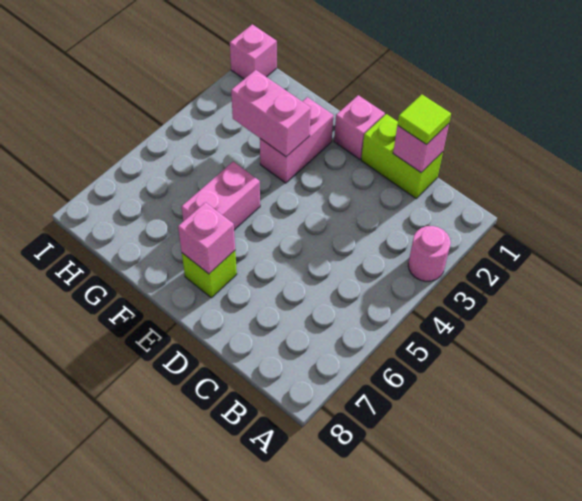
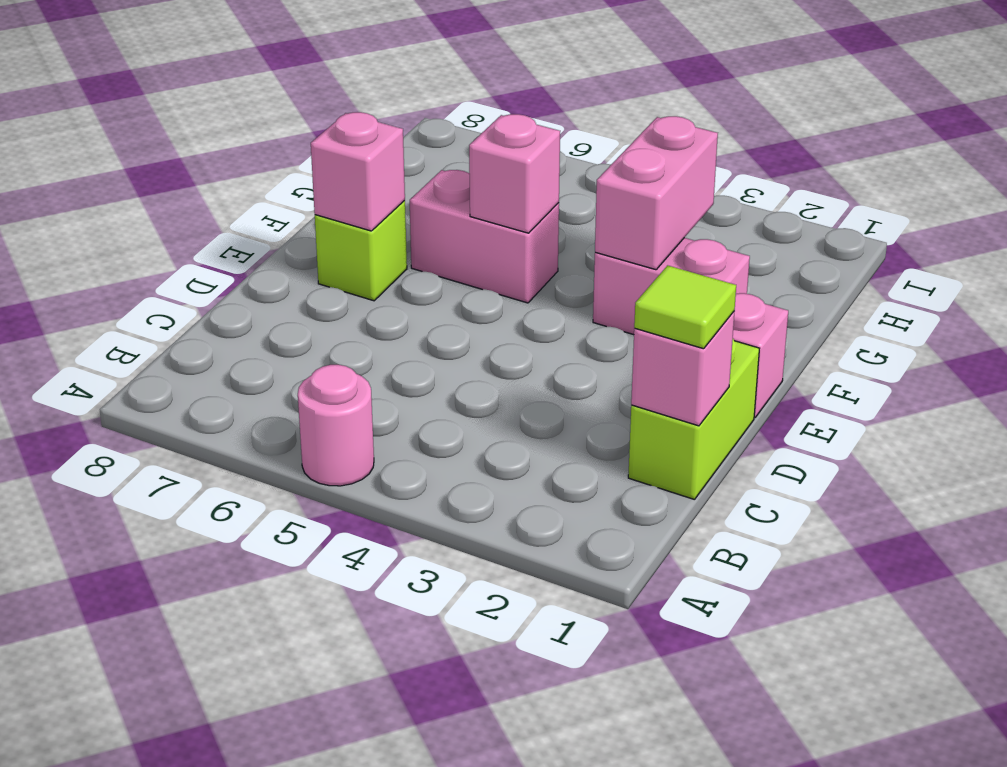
pink round brick A3 level 1 -> pink round brick A5 level 1
pink brick I1 level 1 -> pink brick F5 level 2

